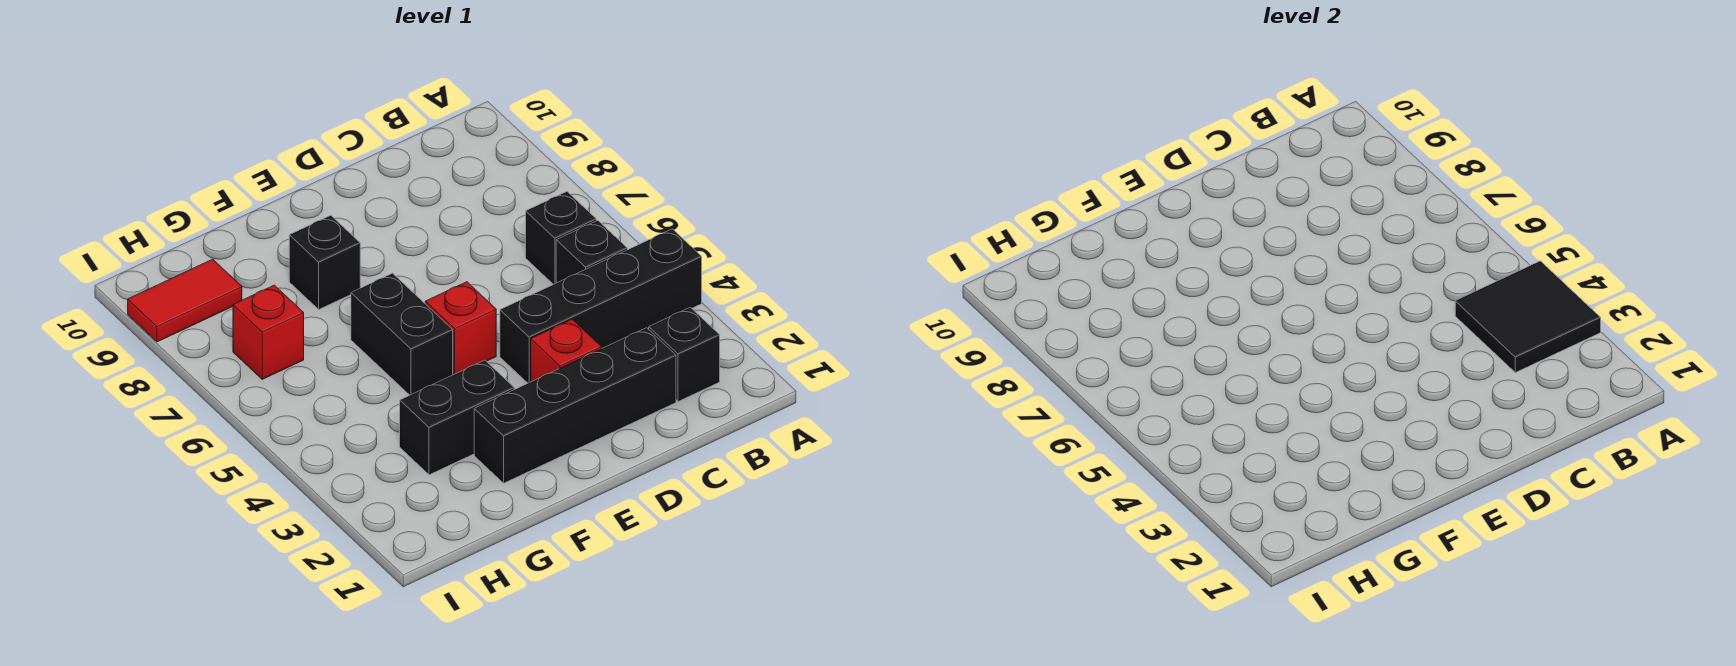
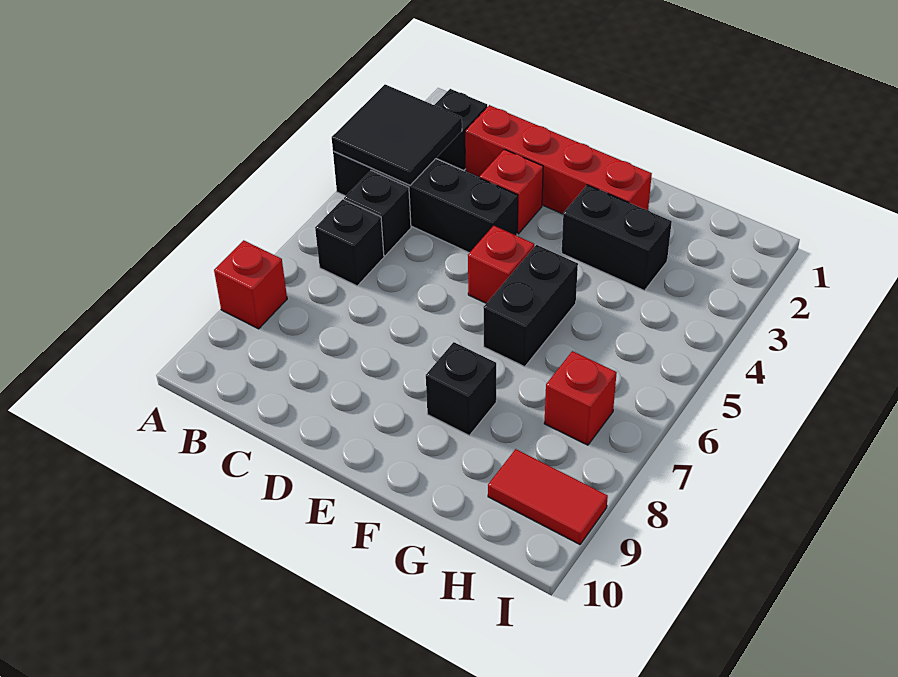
none -> red brick A8 level 1
black brick C2:F2 level 1 -> red brick C2:F2 level 1

